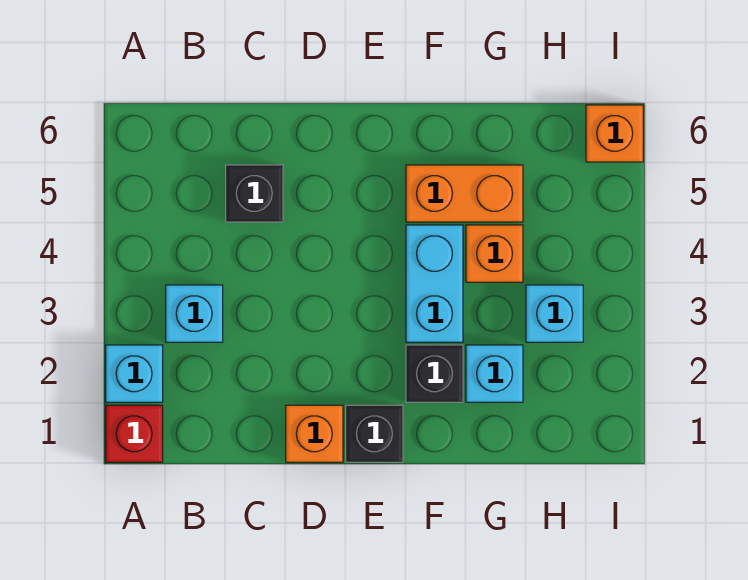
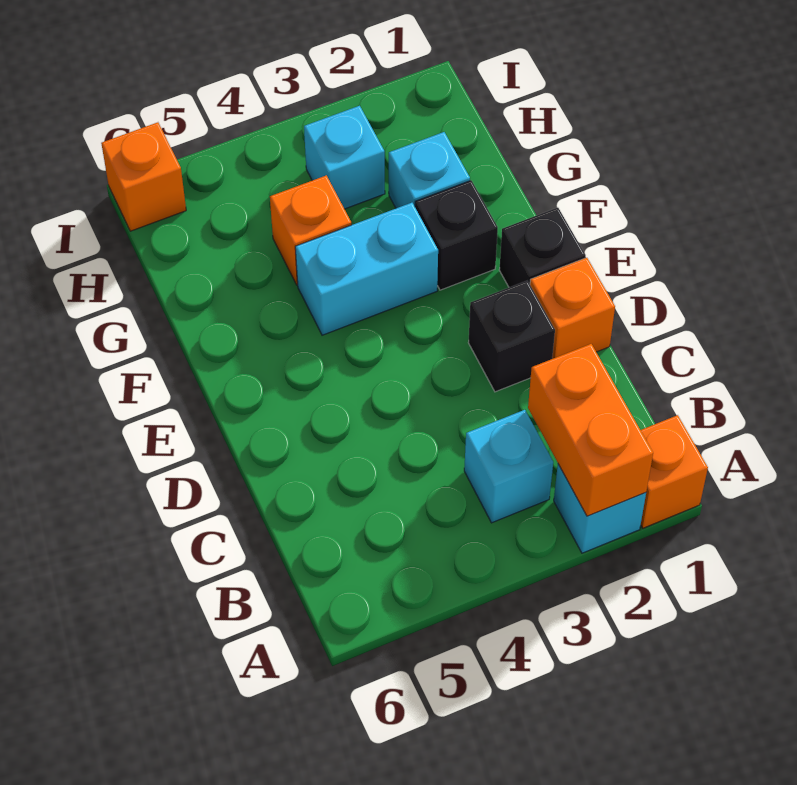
red brick A1 level 1 -> orange brick A1 level 1
black brick C5 level 1 -> black brick D2 level 1
orange brick F5:G5 level 1 -> orange brick A2:B2 level 2

